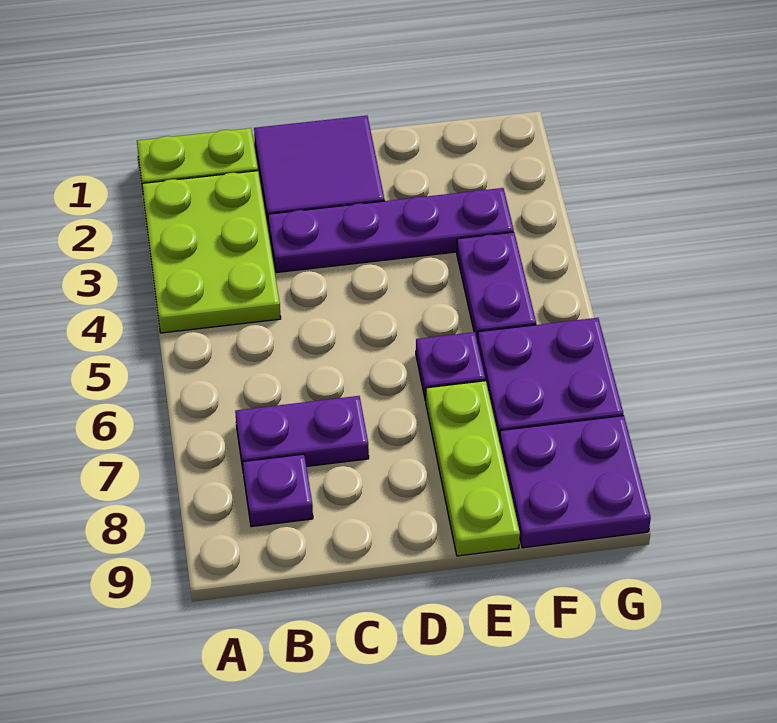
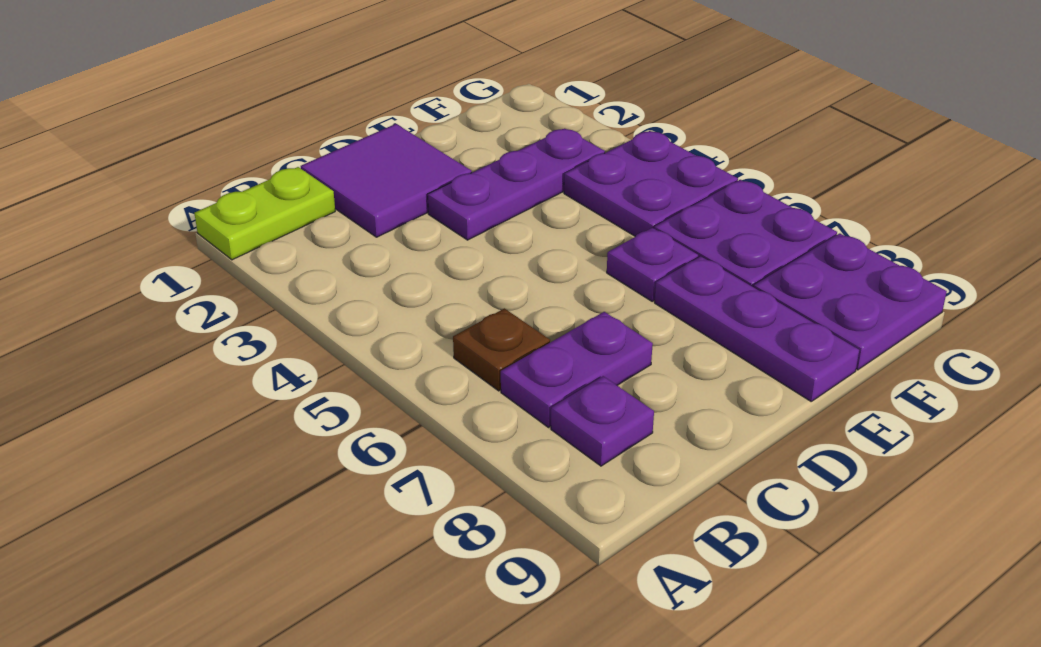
lime plate A2:B4 level 1 -> none
none -> brown plate B6 level 1
purple plate C3:F3 level 1 -> purple plate D3:F3 level 1
lime plate E7:E9 level 1 -> purple plate E7:E9 level 1
purple plate F4:F5 level 1 -> purple plate F4:G5 level 1

